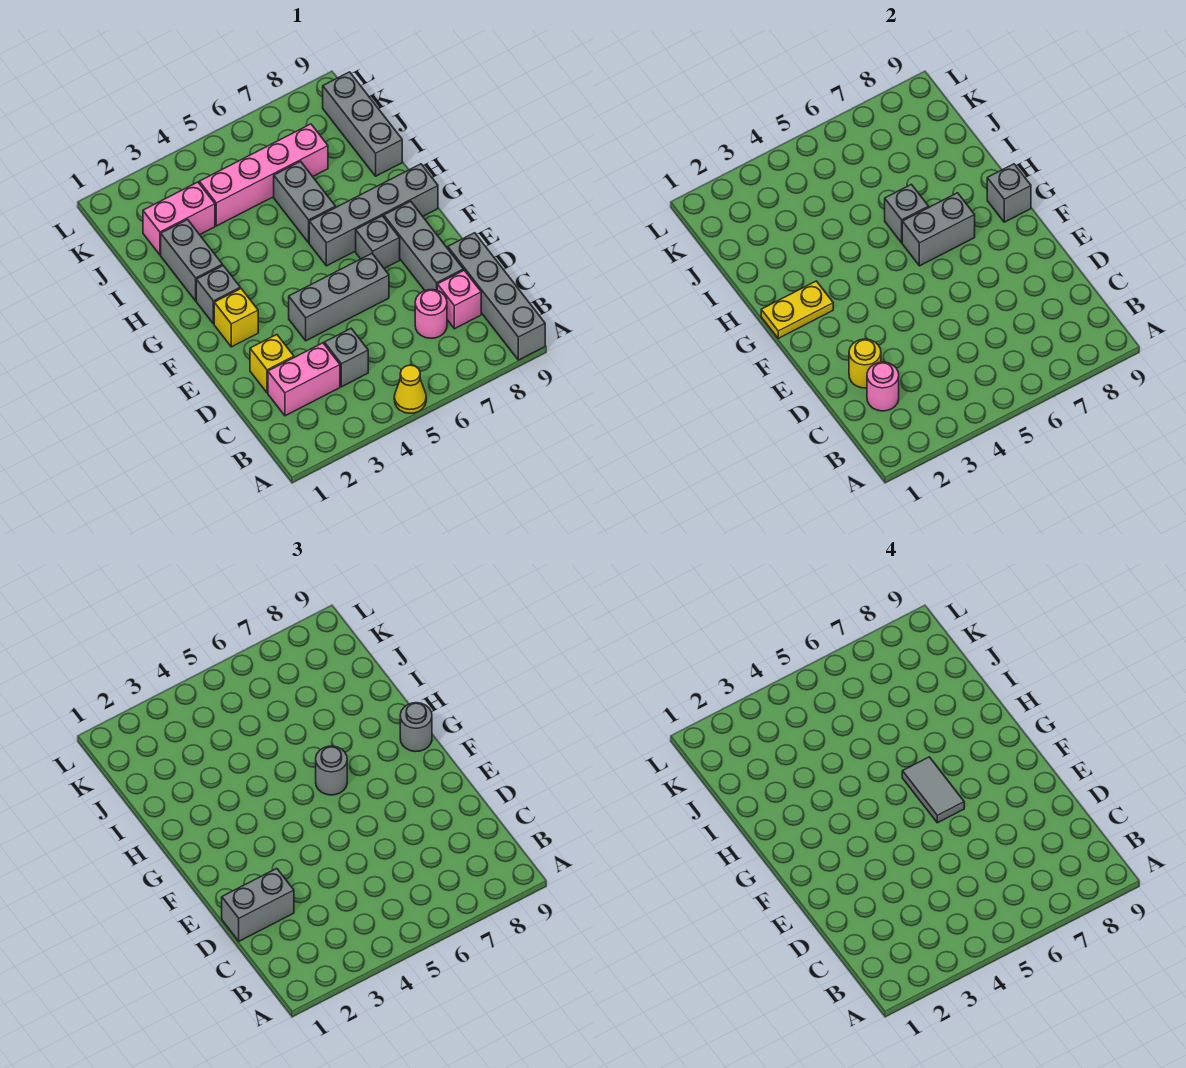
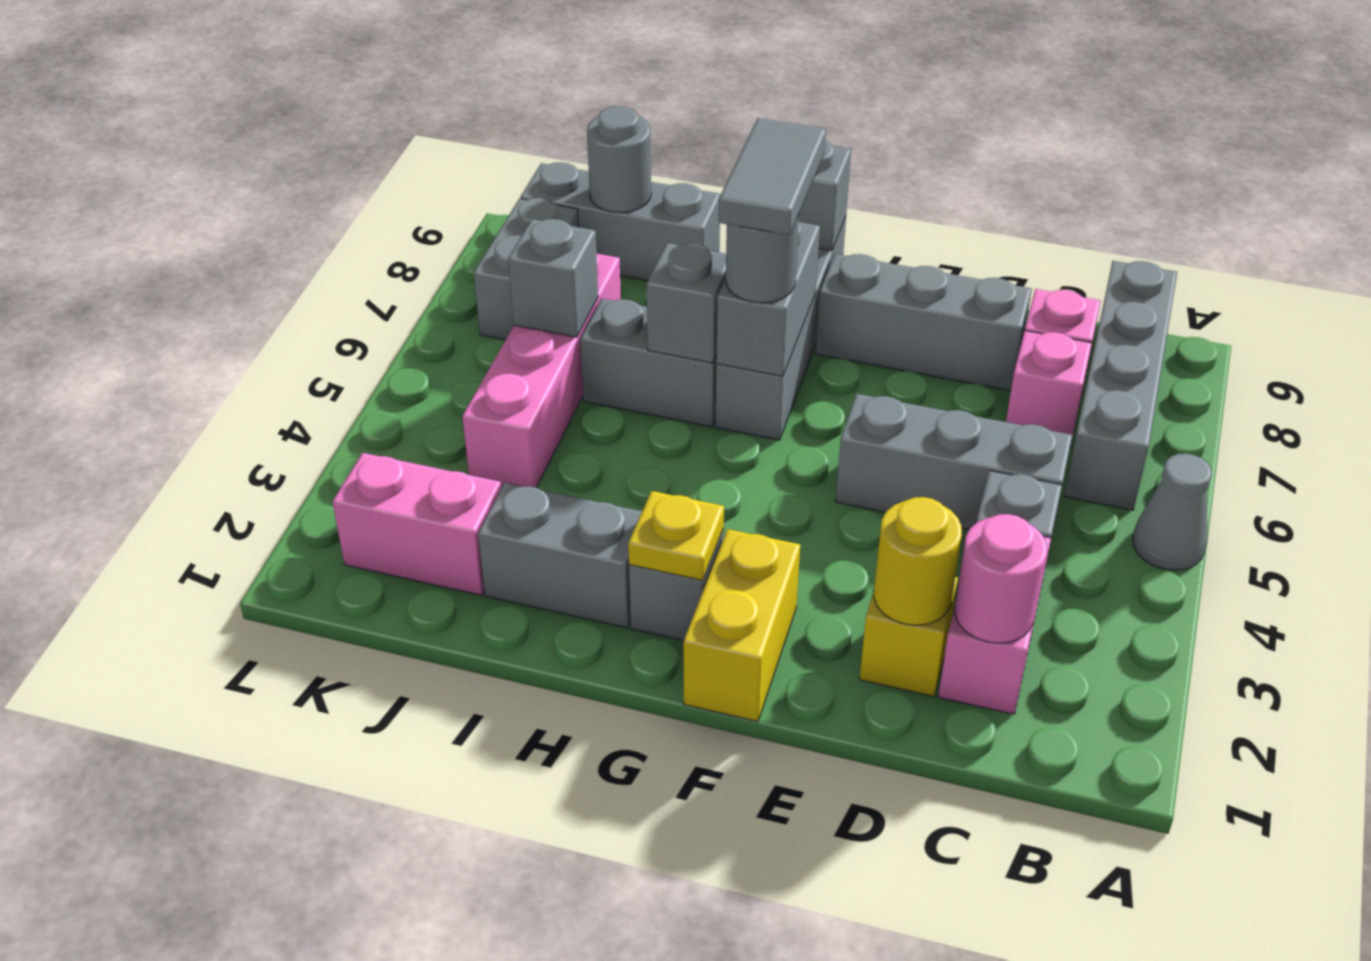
yellow cone A5 level 1 -> grey cone A5 level 1
grey brick A9:D9 level 1 -> grey brick B6:B9 level 1
pink round brick C7 level 1 -> pink brick C7 level 1
grey brick D1:D2 level 3 -> grey brick K7:K8 level 1
grey brick E4:E6 level 1 -> grey brick C5:E5 level 1
yellow brick F2 level 1 -> yellow brick F1:F2 level 1
grey tile F6:G6 level 4 -> grey tile G6:G7 level 4
grey brick F7 level 1 -> grey brick J6 level 2
yellow plate G1:G2 level 2 -> yellow plate G2 level 2
grey round brick G9 level 3 -> grey round brick J9 level 2
pink brick J2:J3 level 1 -> pink brick J2:K2 level 1

